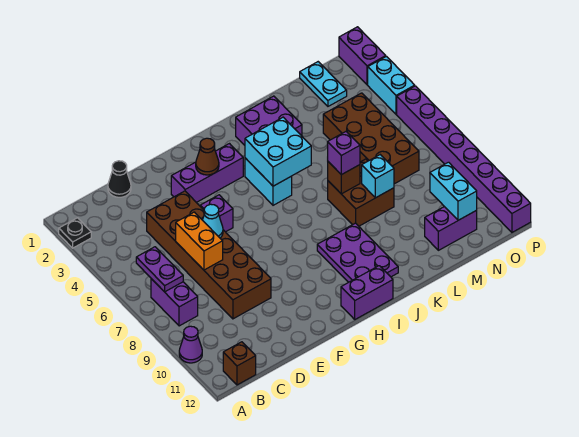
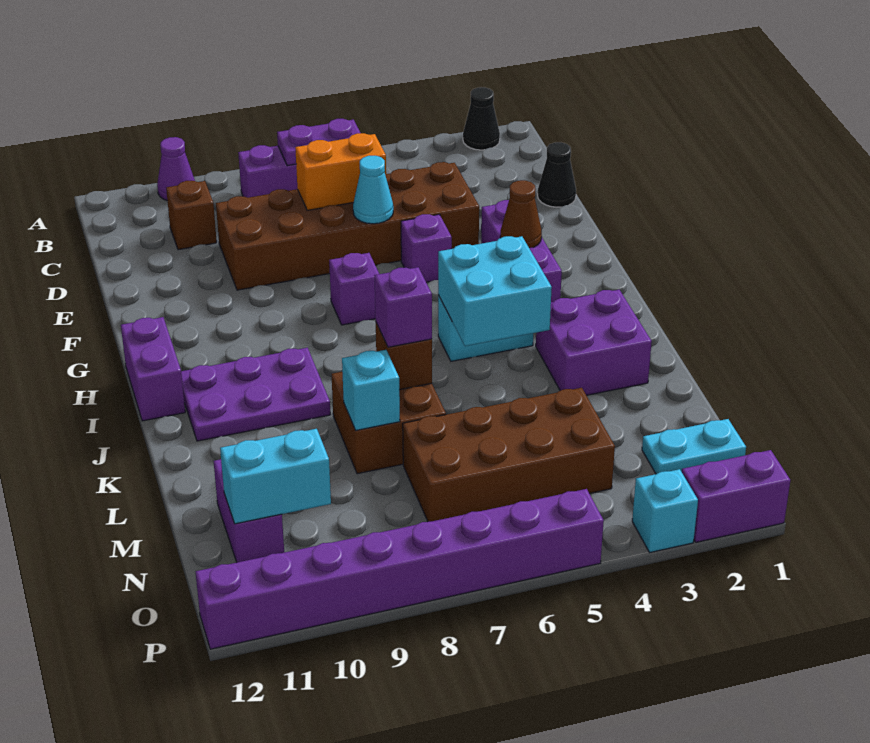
black plate A2 level 1 -> black cone A2 level 1
brown brick B12 level 1 -> brown brick C10 level 1
none -> purple brick G7 level 1
cyan brick P3:P4 level 1 -> cyan brick P3 level 1

